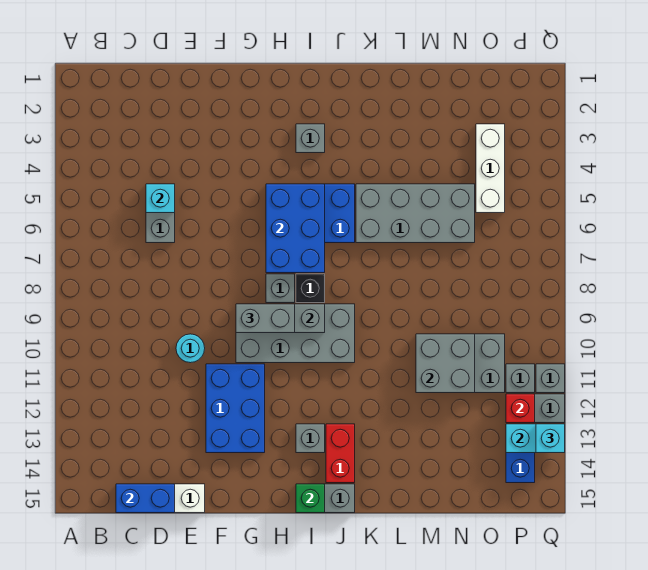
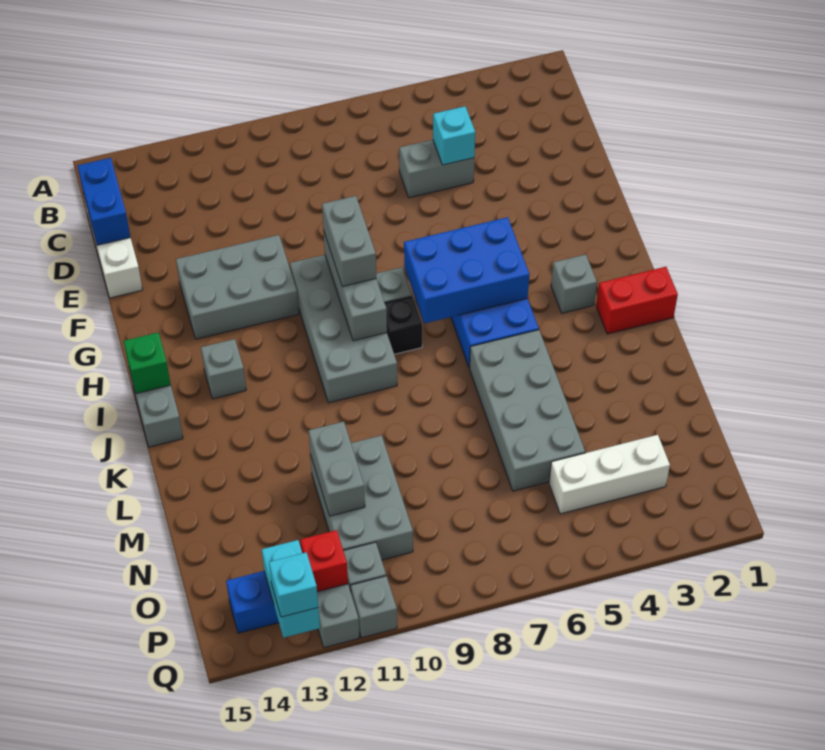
cyan round brick E10 level 1 -> none
blue brick F11:G13 level 1 -> grey brick F11:G13 level 1
red brick J13:J14 level 1 -> red brick J1:J2 level 1
grey brick M10:N11 level 2 -> grey brick M11:N11 level 2

